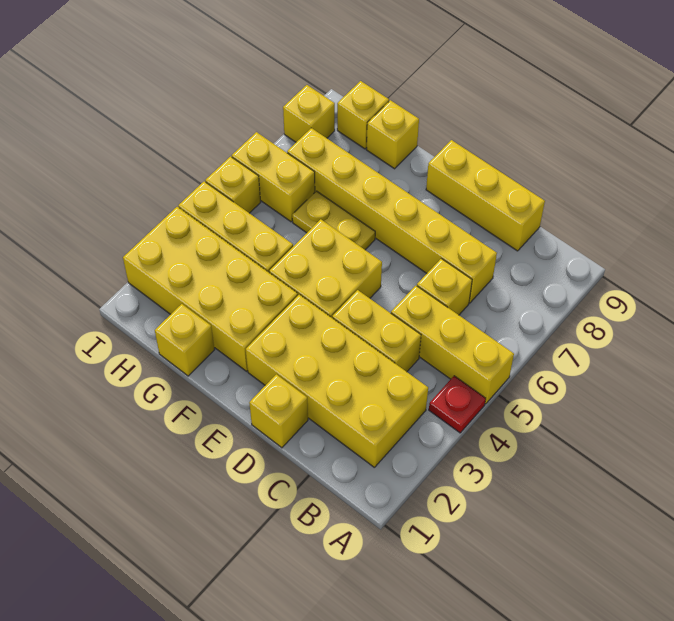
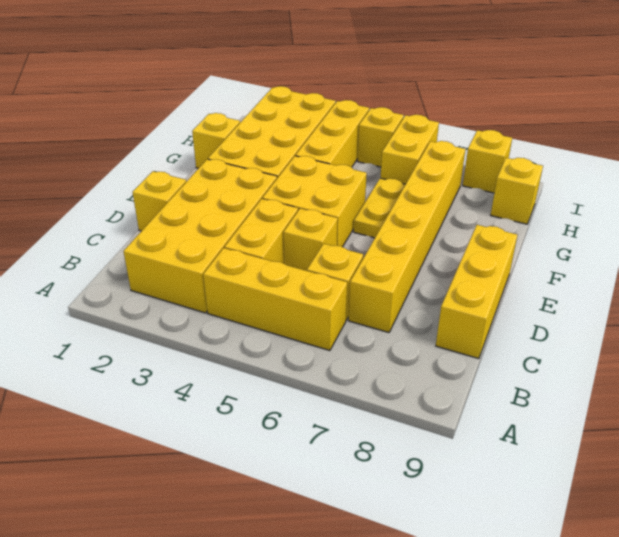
red plate A4 level 1 -> none
yellow brick A5:C5 level 1 -> yellow brick B4:B6 level 1
yellow brick G9 level 1 -> yellow brick D5 level 1

